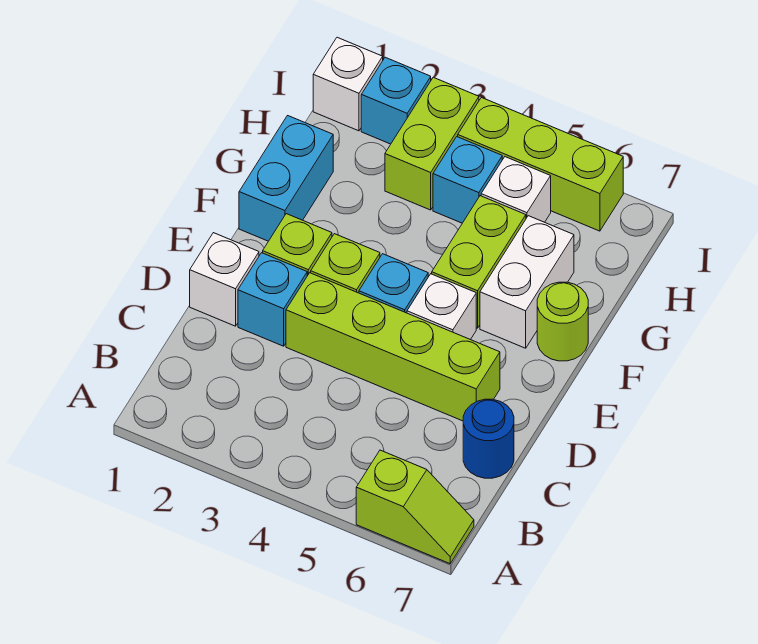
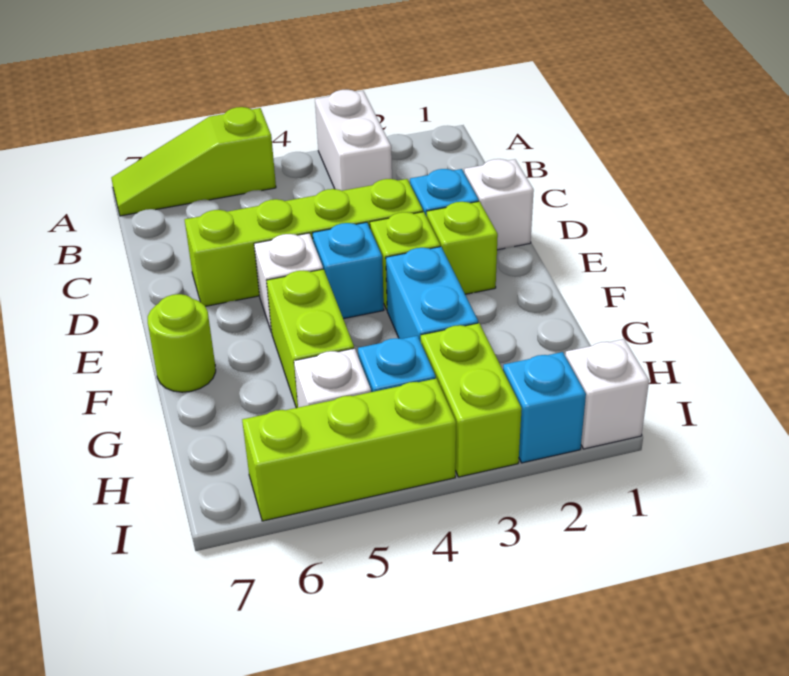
lime slope A6:A7 level 1 top 6 -> lime slope A5:A7 level 1 top 5
blue round brick C7 level 1 -> none
cyan brick F1:G1 level 1 -> cyan brick F3:G3 level 1
white brick F6:G6 level 1 -> white brick A3:B3 level 1

